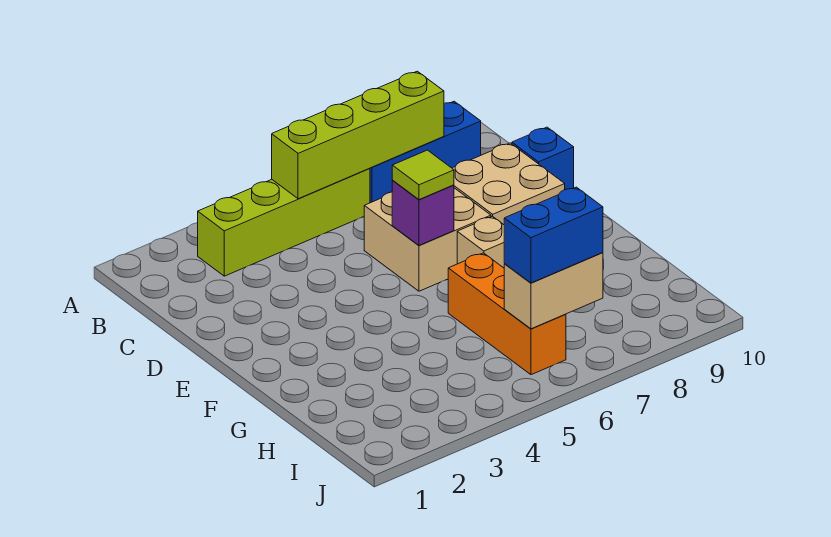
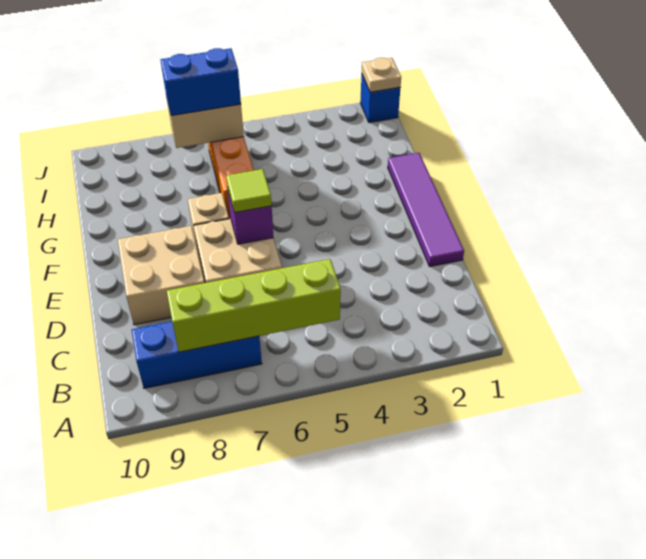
lime brick B3:B6 level 1 -> none
none -> purple tile D1:G1 level 1
blue brick D10 level 1 -> blue brick J1 level 1
none -> tan plate J1 level 2

